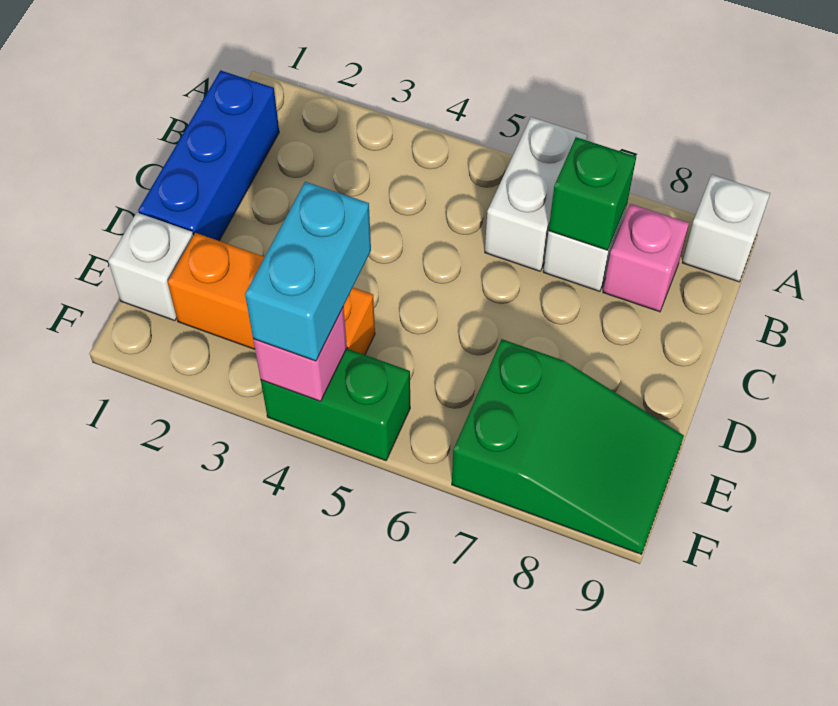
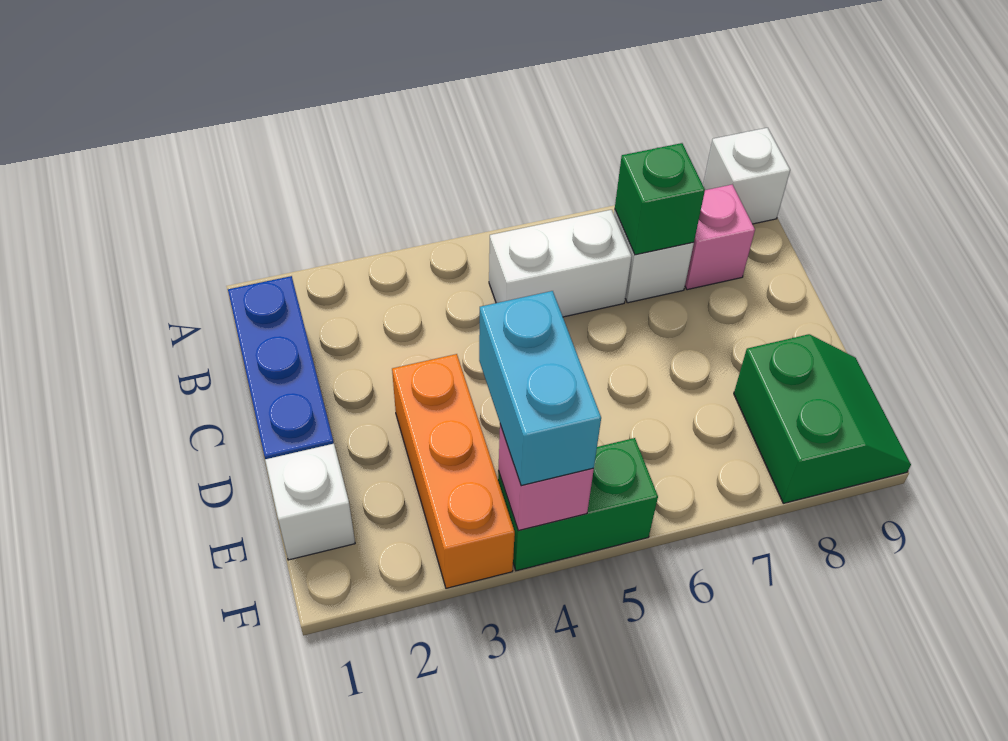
white brick A6:B6 level 1 -> white brick B5:B6 level 1
orange brick E2:E4 level 1 -> orange brick D3:F3 level 1
green slope E7:F9 level 1 top 7 -> green slope E8:F9 level 1 top 8

